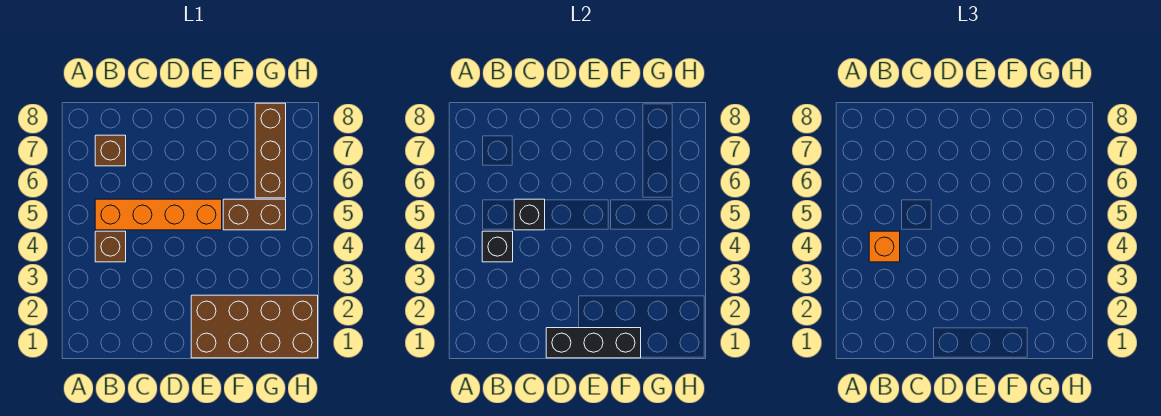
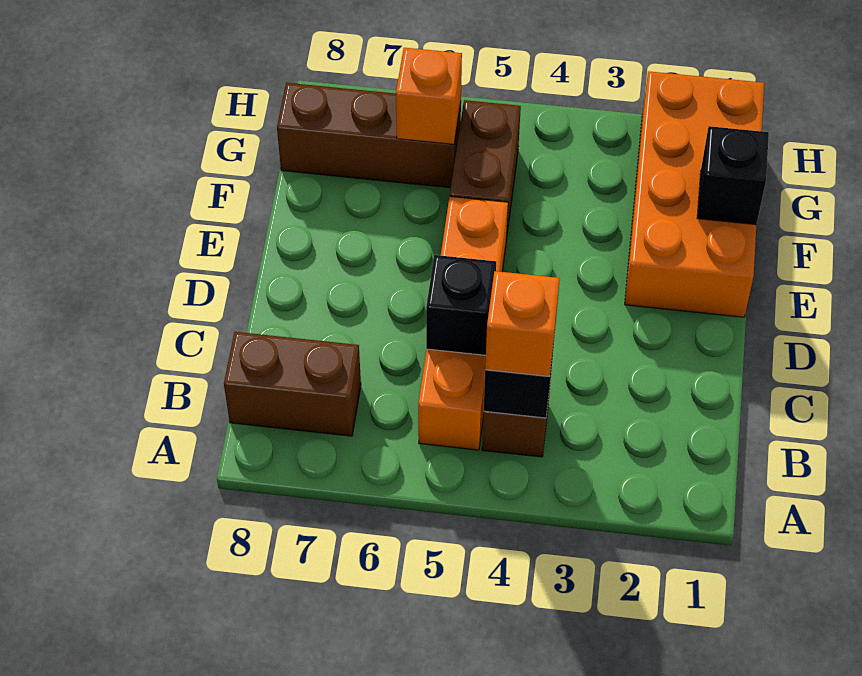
brown brick B7 level 1 -> brown brick B7:B8 level 1
black brick D1:F1 level 2 -> black brick F1 level 2
brown brick E1:H2 level 1 -> orange brick E1:H2 level 1
none -> orange brick G6 level 2

